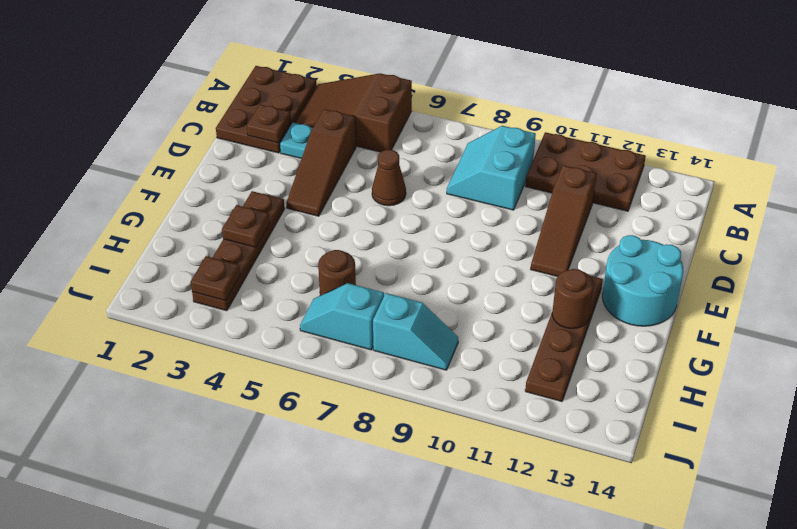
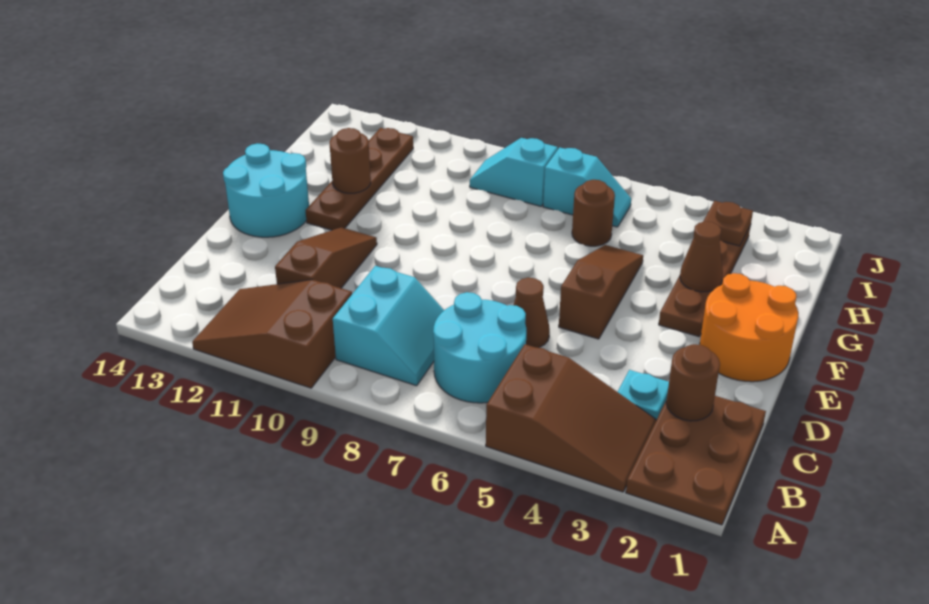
brown plate A10:B12 level 1 -> brown slope A10:B12 level 1 top 10
none -> cyan round brick B6:C7 level 1
brown plate C2 level 2 -> brown round brick C2 level 2
brown slope C4:E4 level 1 top C -> brown slope E5:G5 level 1 top E
none -> orange round brick E1:F2 level 1
brown plate G3 level 2 -> brown cone G3 level 2

